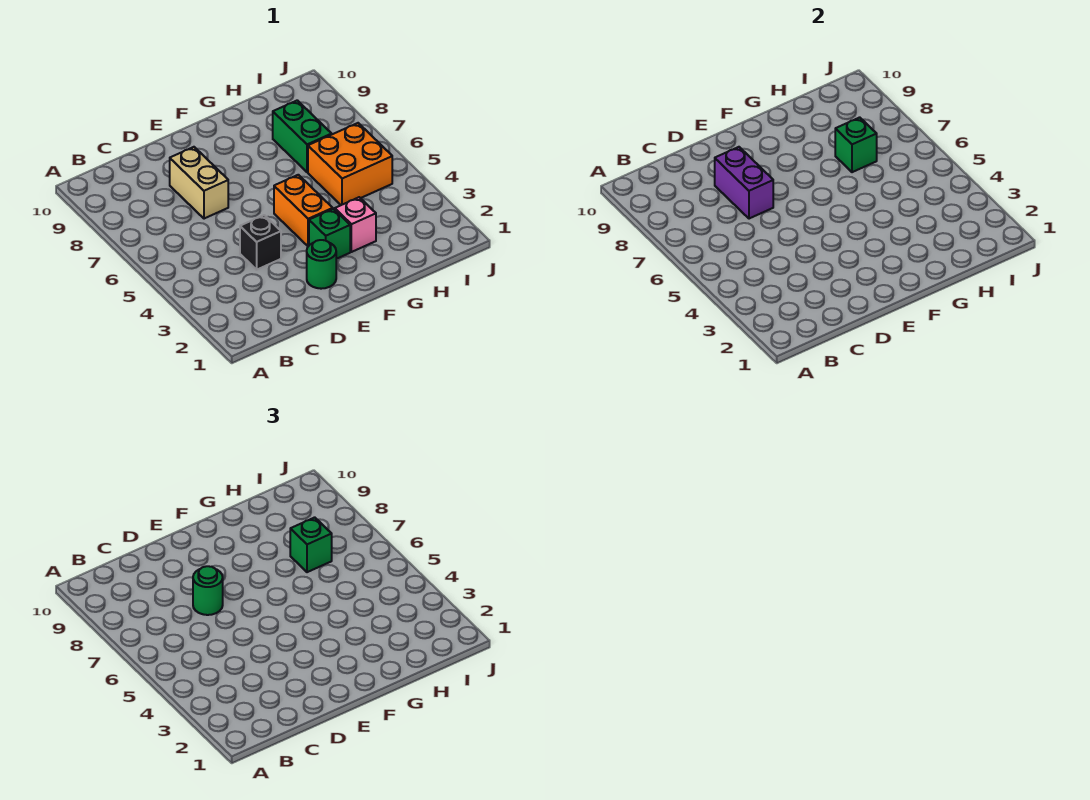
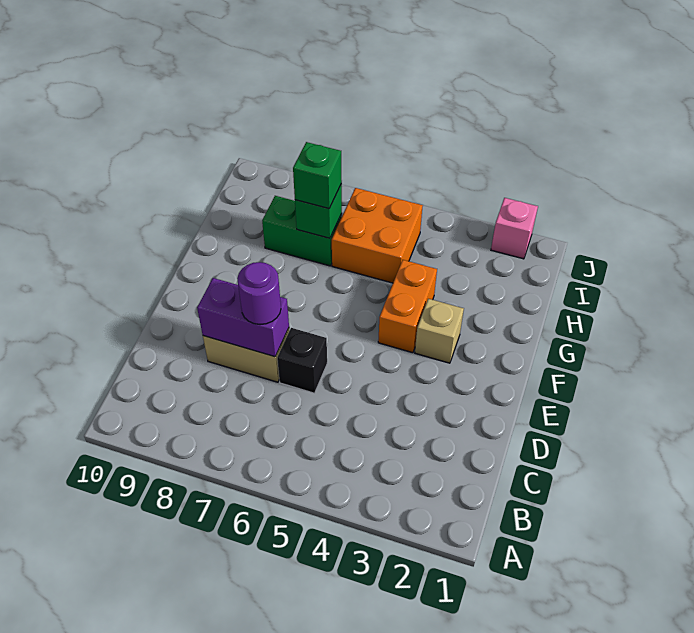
black brick D4 level 1 -> black brick D6 level 1
green round brick D7 level 3 -> purple round brick D7 level 3
green round brick E2 level 1 -> none
green brick F3 level 1 -> tan brick F3 level 1
orange brick F4:F5 level 1 -> orange brick F4:G4 level 1
pink brick G3 level 1 -> pink brick J2 level 1

